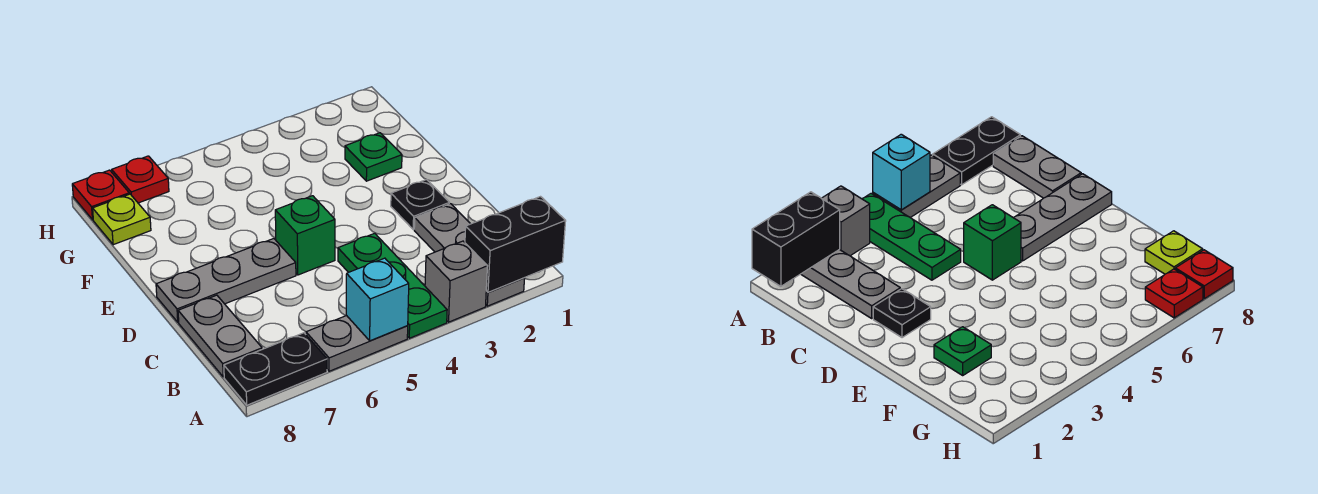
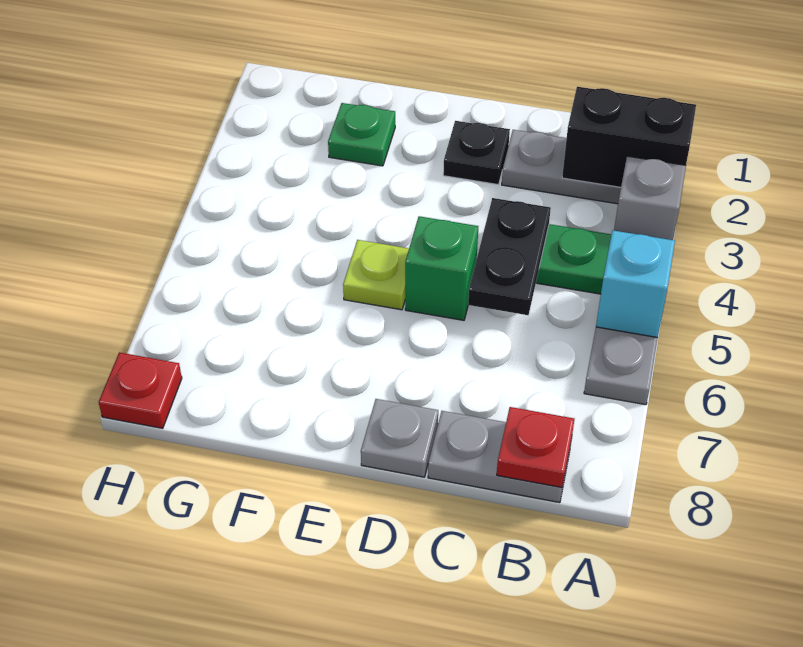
black brick A1:A2 level 2 -> black brick A2:B2 level 2
black plate A7:A8 level 1 -> black plate C4:C5 level 2
grey plate D6:D8 level 1 -> grey plate D8 level 1
lime plate G8 level 1 -> lime plate E5 level 1
red plate H7 level 1 -> red plate B8 level 2

